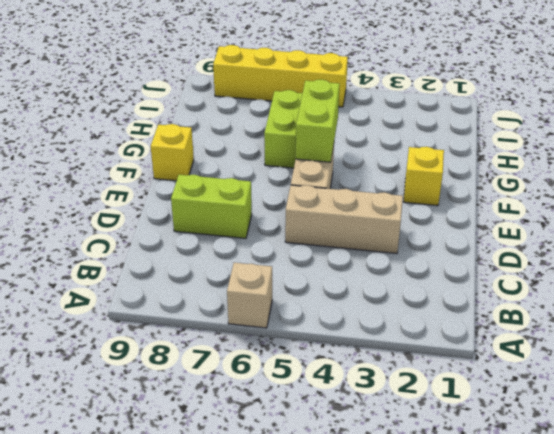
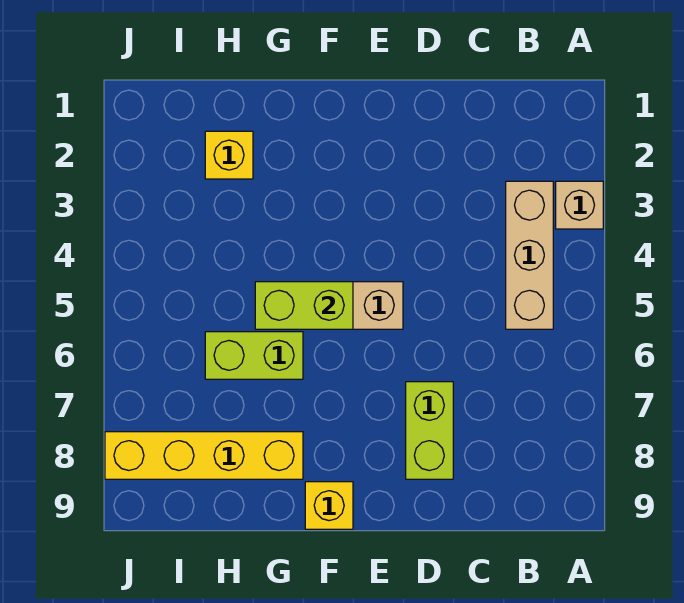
tan brick A6 level 1 -> tan brick A3 level 1
tan brick D3:D5 level 1 -> tan brick B3:B5 level 1
yellow brick F2 level 1 -> yellow brick H2 level 1
yellow brick J5:J8 level 1 -> yellow brick G8:J8 level 1

